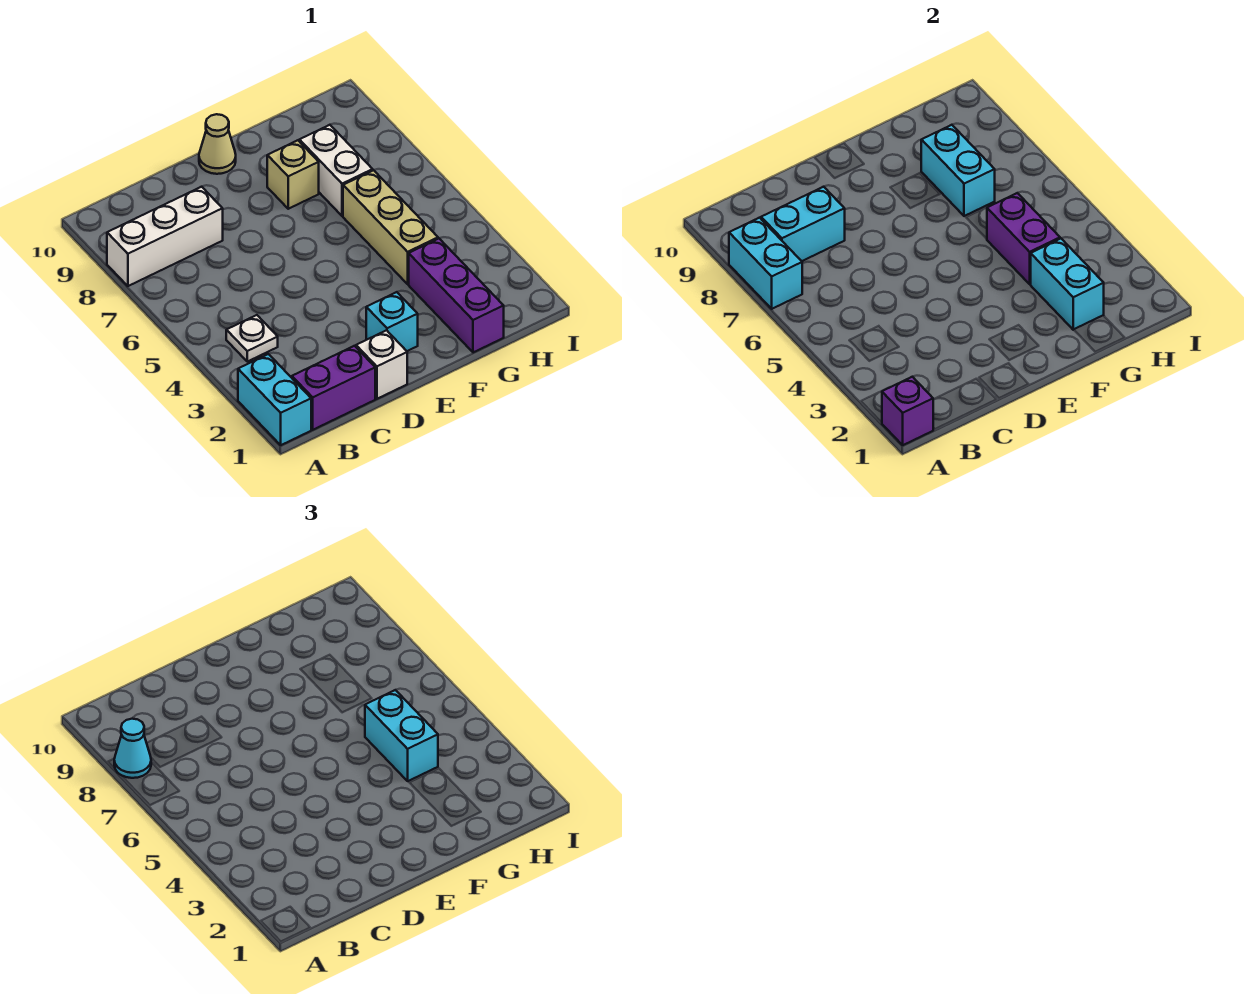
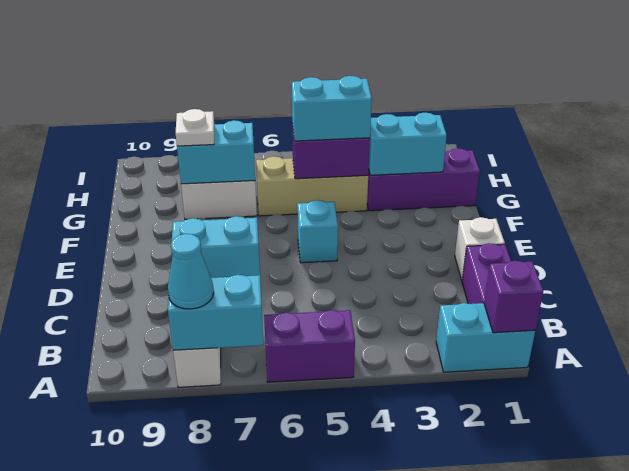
none -> purple brick A5:A6 level 1
white plate B4 level 1 -> white plate G8 level 3
cyan brick B8:C8 level 2 -> cyan brick C7:C8 level 2
cyan brick E2 level 1 -> cyan brick E5 level 1
tan cone E10 level 1 -> none
tan brick F8 level 1 -> none

